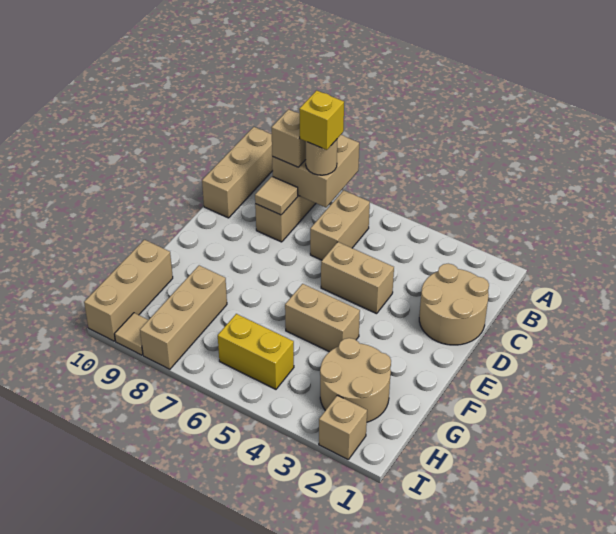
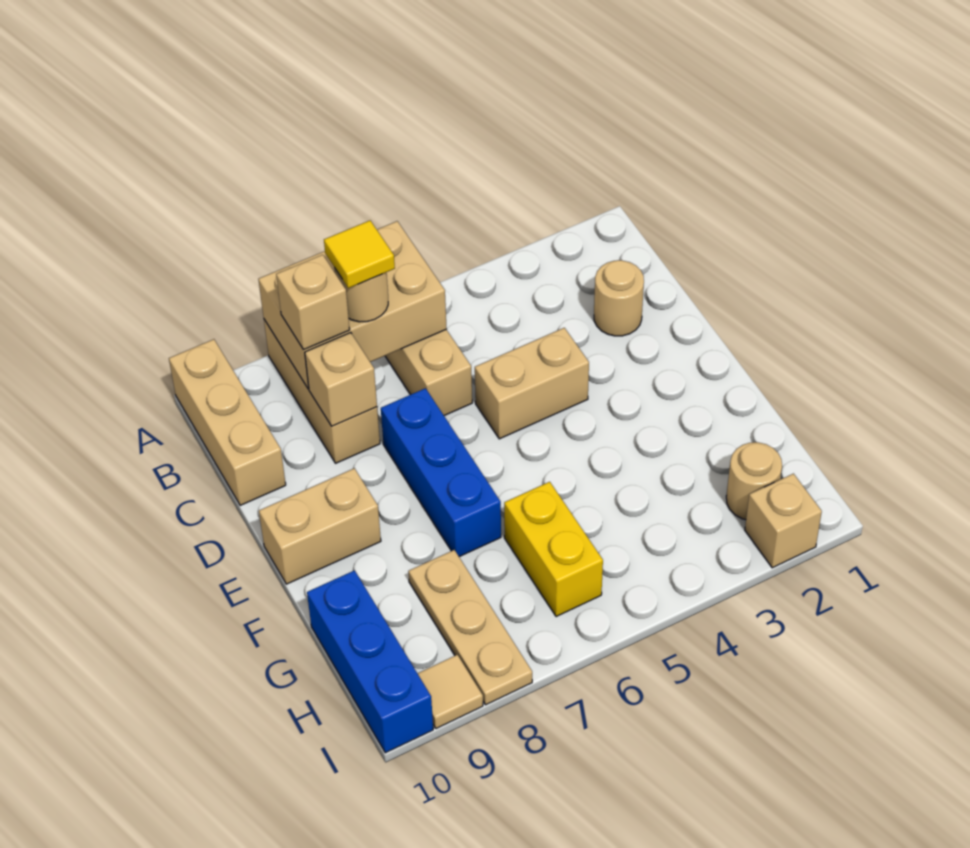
tan brick A7:B8 level 2 -> tan brick A6:B8 level 2
yellow brick B7 level 4 -> yellow tile B7 level 4
tan round brick C1:D2 level 1 -> tan round brick C2 level 1
tan tile C8 level 2 -> tan brick C8 level 2
none -> blue brick D7:F7 level 1
tan brick F4:F5 level 1 -> tan brick E9:E10 level 1
tan round brick G2:H3 level 1 -> tan round brick H2 level 1
tan brick G8:I8 level 1 -> tan plate G8:I8 level 1
tan brick G10:I10 level 1 -> blue brick G10:I10 level 1
yellow brick H5:H6 level 1 -> yellow brick G6:H6 level 1

